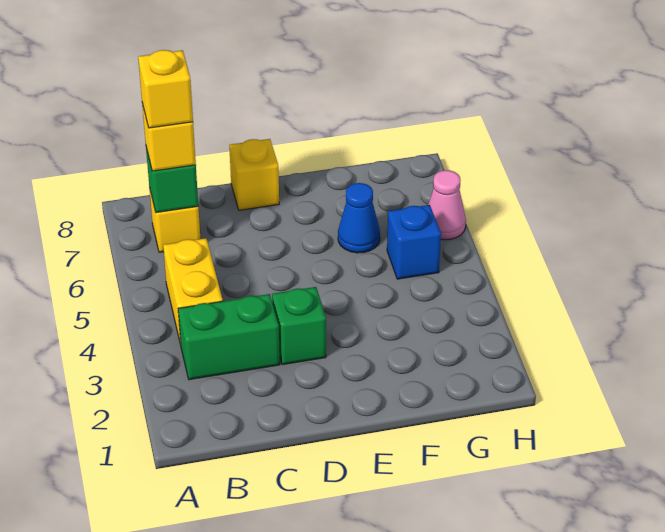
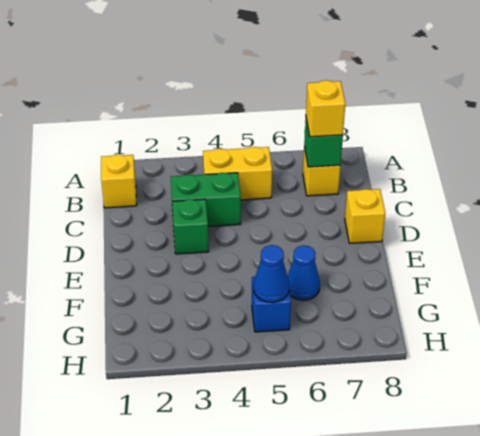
green brick B3:C3 level 1 -> green brick C3:C4 level 1
yellow brick B7 level 4 -> yellow brick B1 level 1
none -> blue cone G5 level 2
pink cone H6 level 1 -> none

